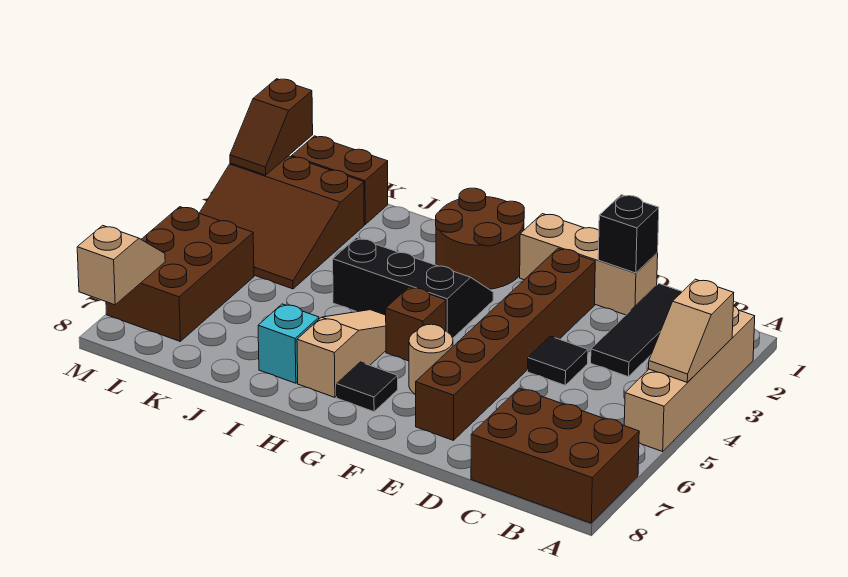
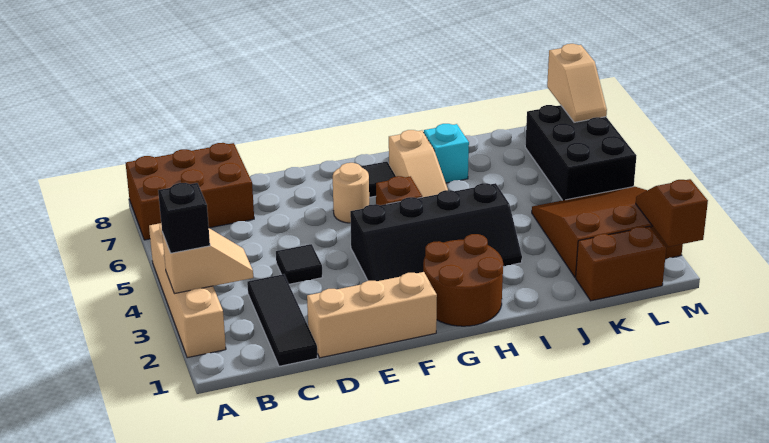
tan slope A3:A4 level 2 top 3 -> tan slope A3:B3 level 2 top A
black brick D1 level 2 -> black brick A3 level 3
brown brick E2:E7 level 1 -> none
black slope G3:I4 level 1 top 4 -> black slope F3:I4 level 1 top 4
brown brick L5:M7 level 1 -> black brick L5:M7 level 1

